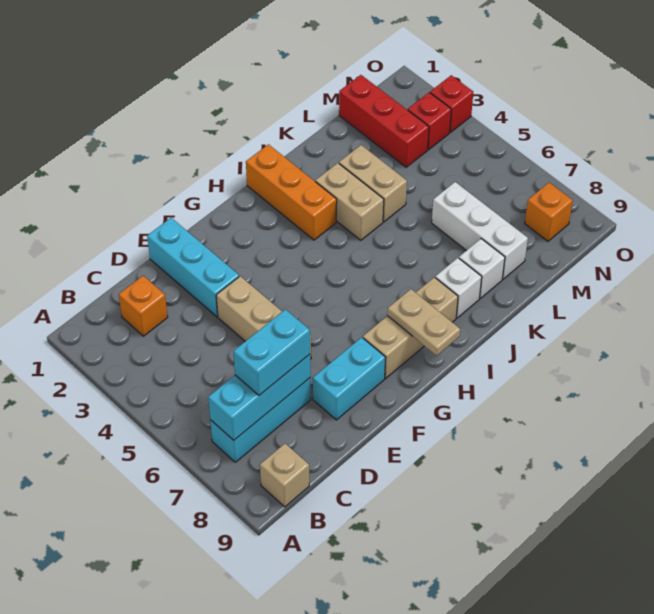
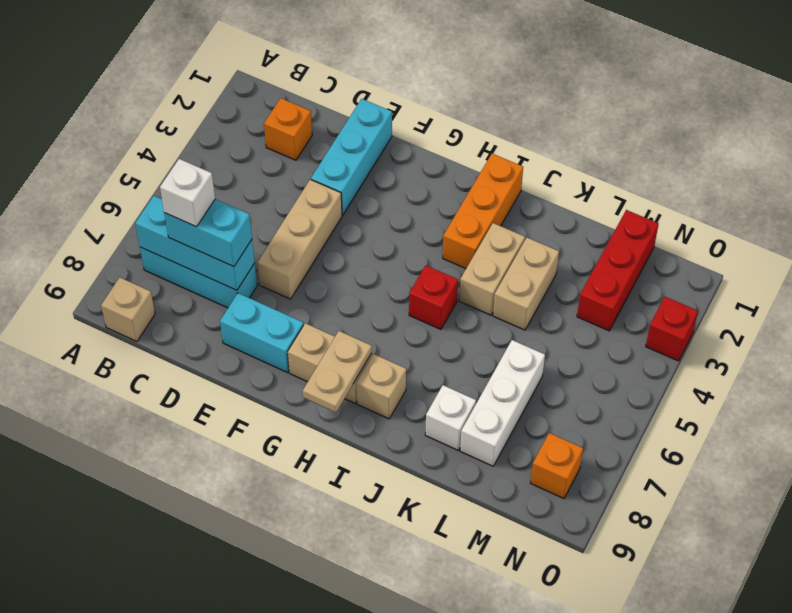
white brick J8 level 1 -> white brick C7 level 4
red brick N3 level 1 -> red brick I5 level 1

